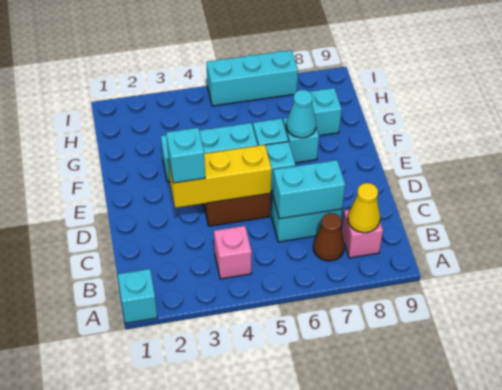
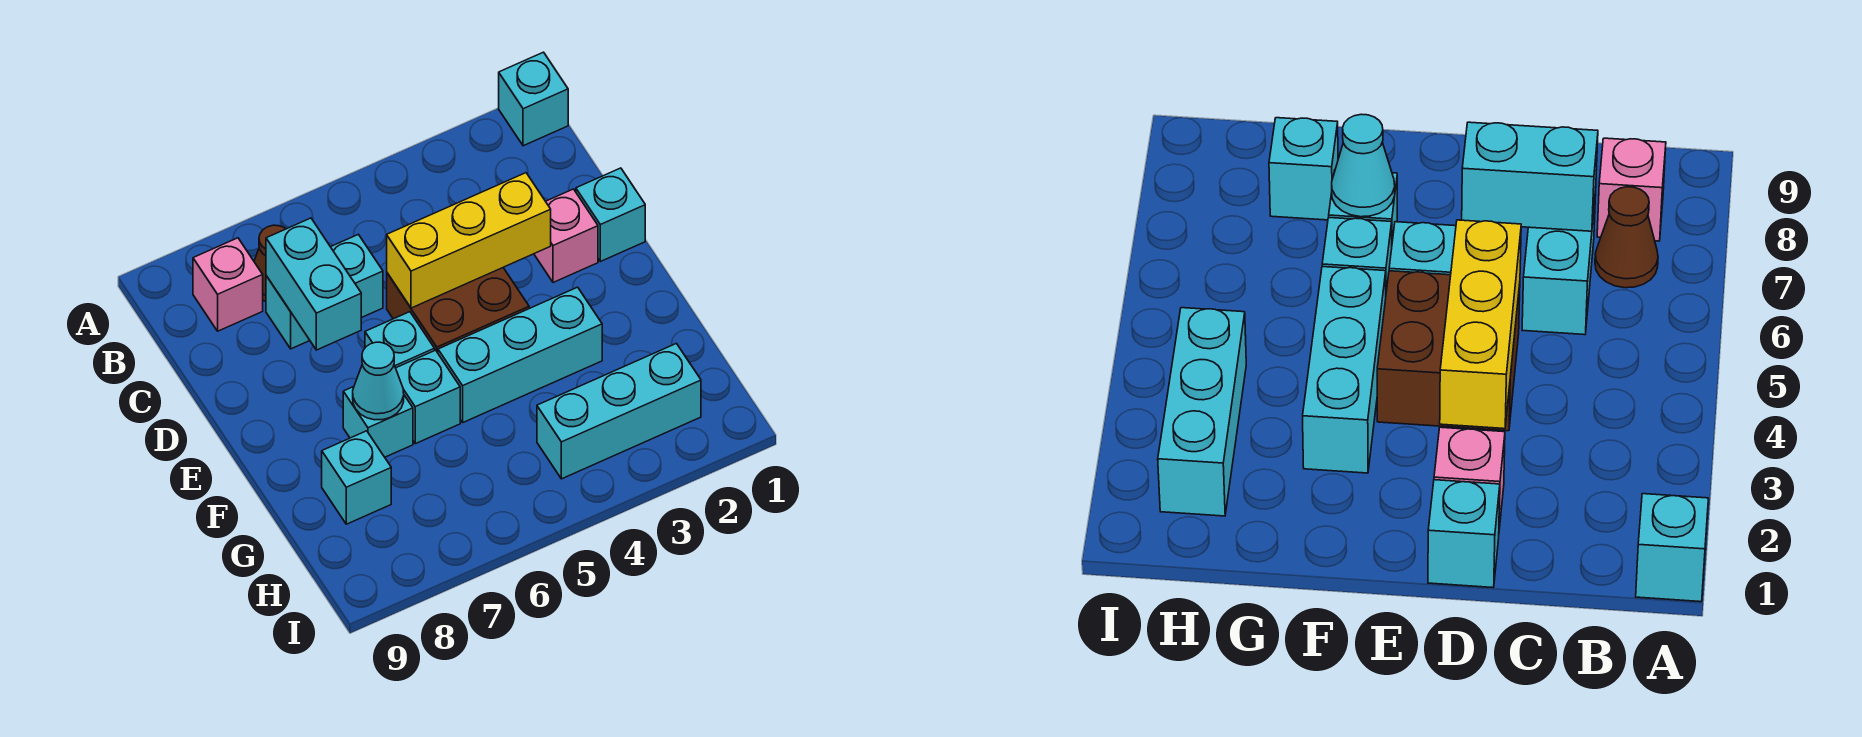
pink brick B4 level 1 -> pink brick D2 level 1
yellow cone B8 level 2 -> none
cyan brick C6:C7 level 2 -> cyan brick C7:D7 level 2
cyan brick D3 level 3 -> cyan brick D1 level 1
cyan brick I5:I7 level 1 -> cyan brick H2:H4 level 1

